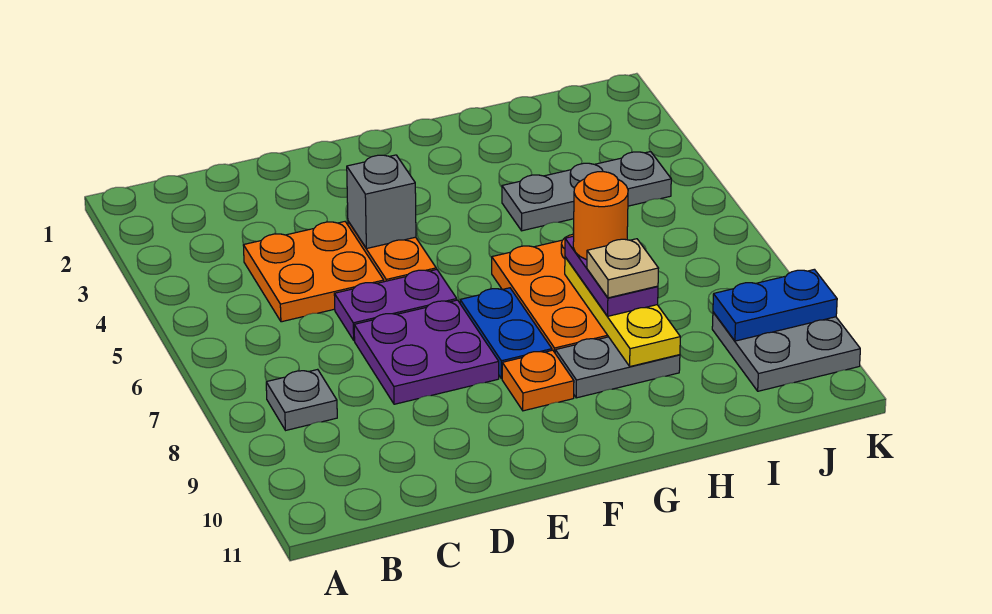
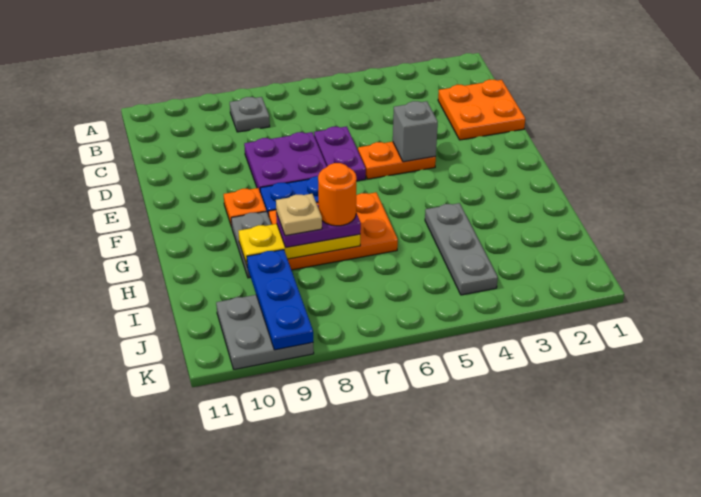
orange plate C4:D5 level 1 -> orange plate C1:D2 level 1
blue plate J9:K9 level 2 -> blue plate I9:K9 level 2

